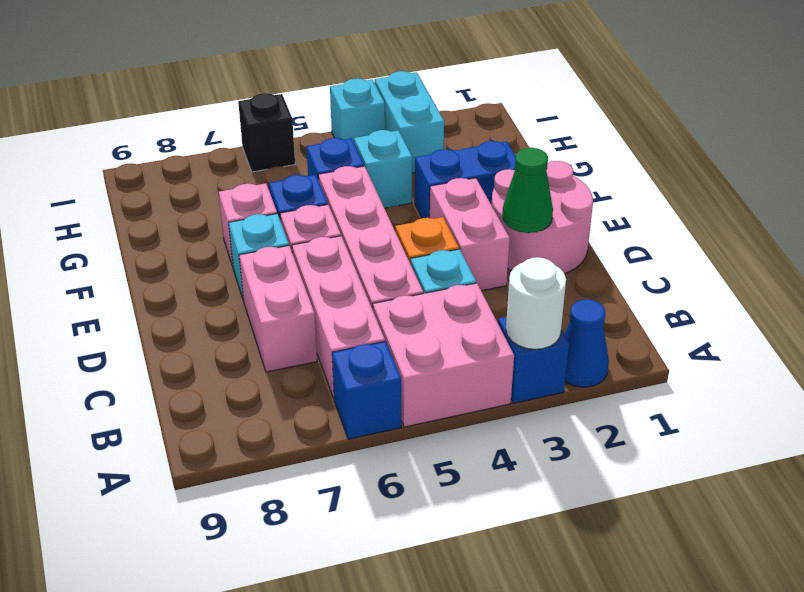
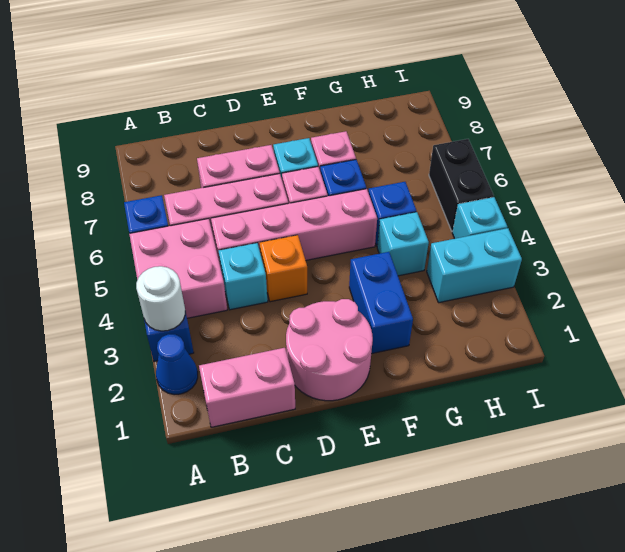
green cone D2 level 2 -> none
pink brick D3:E3 level 1 -> pink brick B1:C1 level 1
black brick I6 level 1 -> black brick I5:I6 level 1

